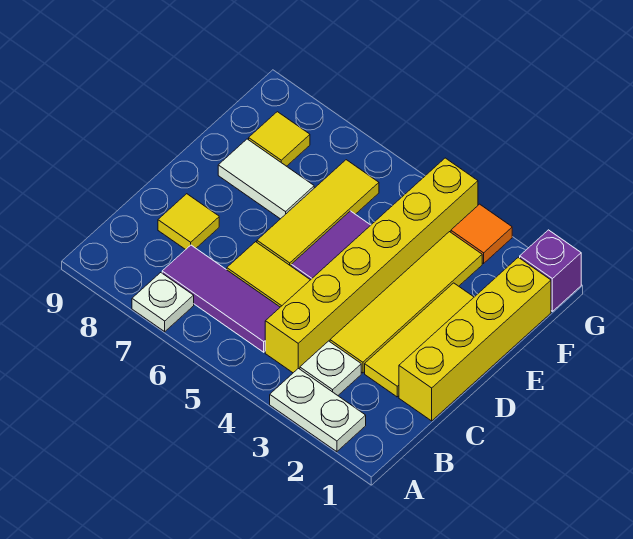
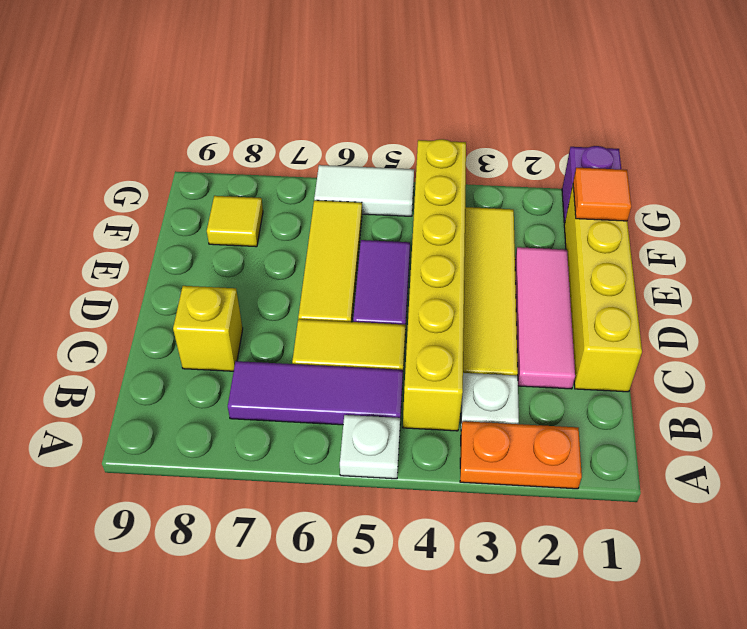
white plate A2:A3 level 1 -> orange plate A2:A3 level 1
white plate A7 level 1 -> white plate A5 level 1
yellow tile C2:E2 level 1 -> pink tile C2:E2 level 1
yellow tile C8 level 1 -> yellow brick C8 level 1
white tile E7:E8 level 1 -> white tile G5:G6 level 1
orange tile G3 level 1 -> orange tile F1 level 2

